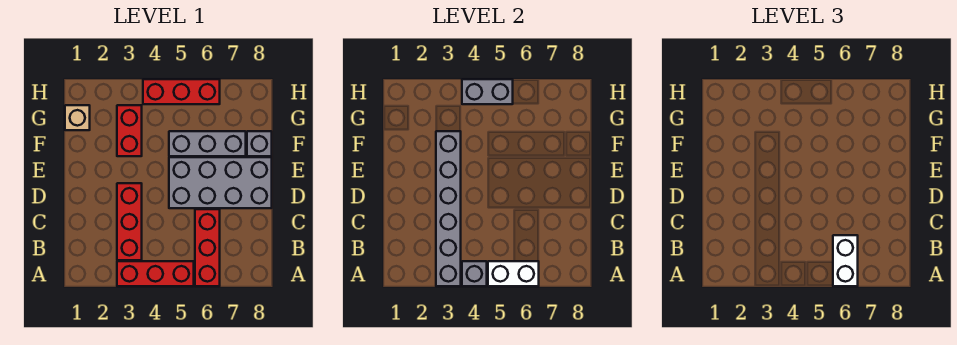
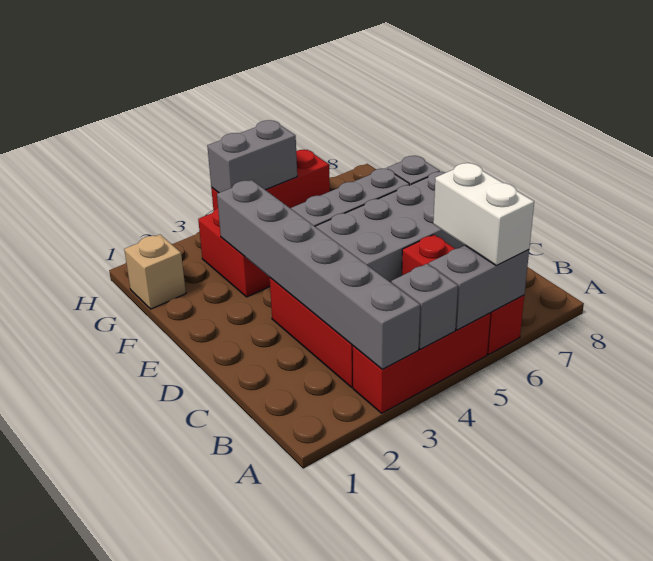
white brick A5:A6 level 2 -> grey brick A5:A6 level 2

